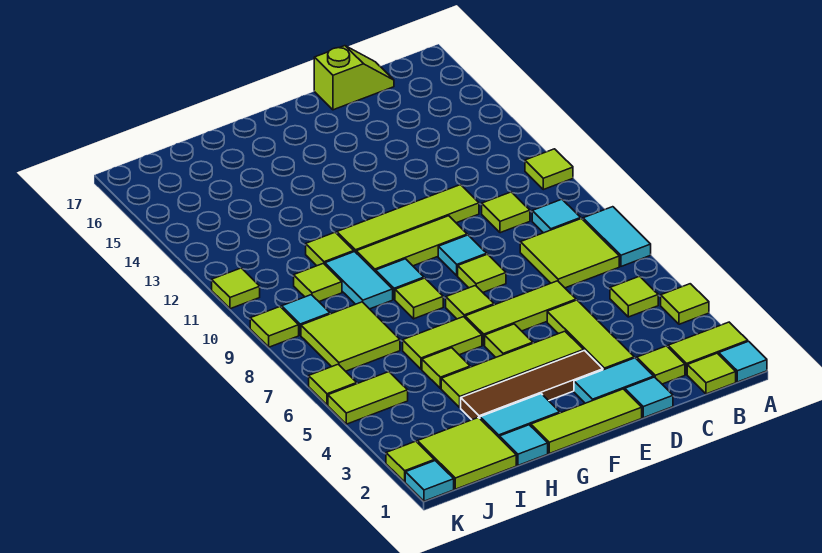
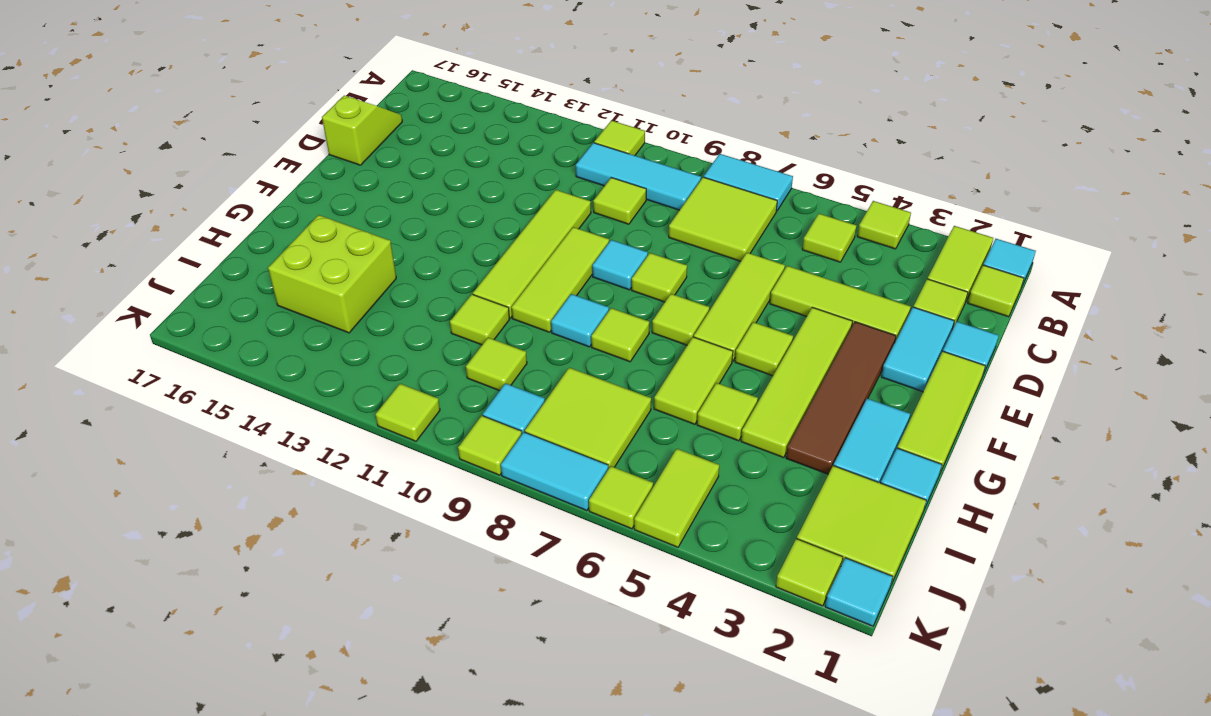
cyan tile B9 level 1 -> cyan tile B9:B11 level 1
cyan tile H9:H10 level 1 -> cyan tile K7:K8 level 1
none -> lime brick H14:I15 level 1

